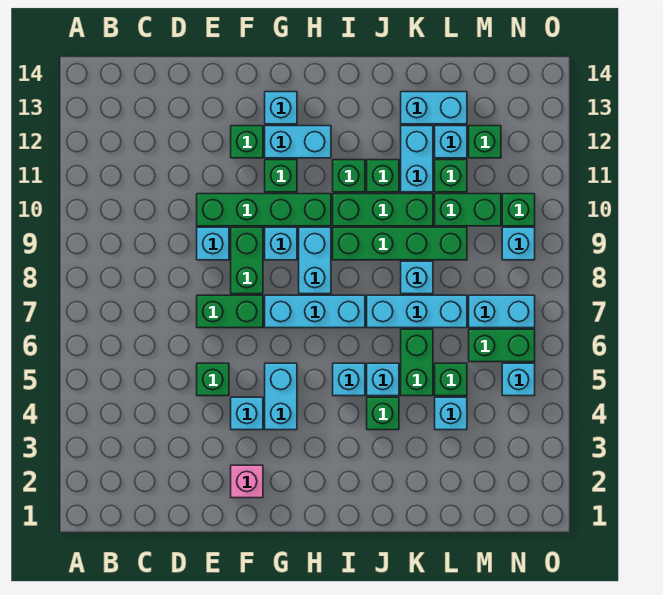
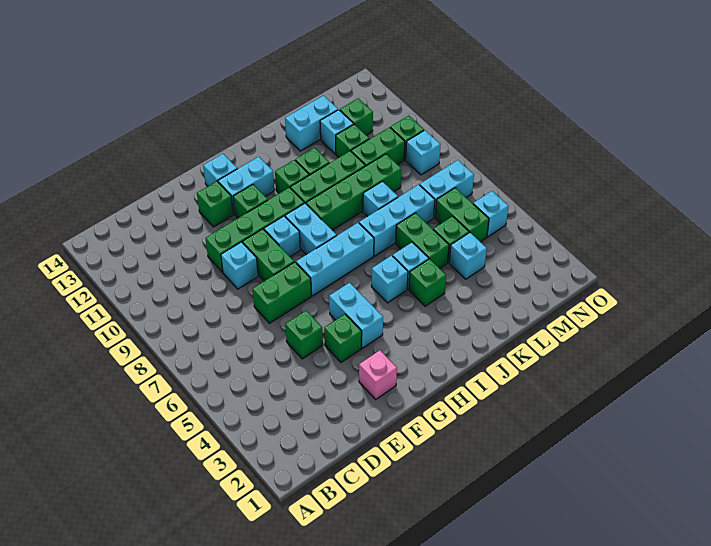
cyan brick F4 level 1 -> green brick F4 level 1
cyan brick K11:K12 level 1 -> none
green brick M6:N6 level 1 -> green brick M5:M6 level 1

